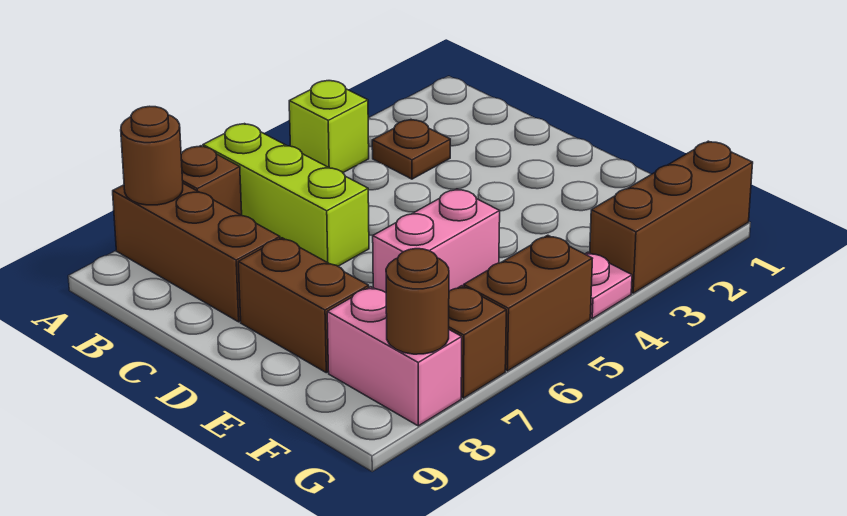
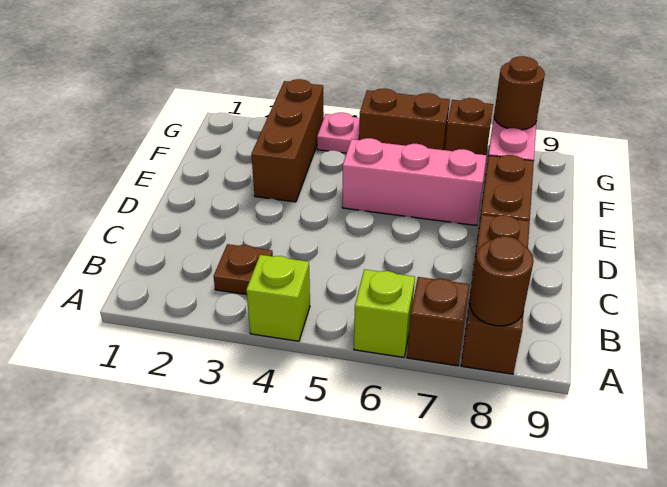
lime brick A6:C6 level 1 -> lime brick A6 level 1
pink brick E5:E6 level 1 -> pink brick E5:E7 level 1
brown brick G1:G3 level 1 -> brown brick E3:G3 level 1

